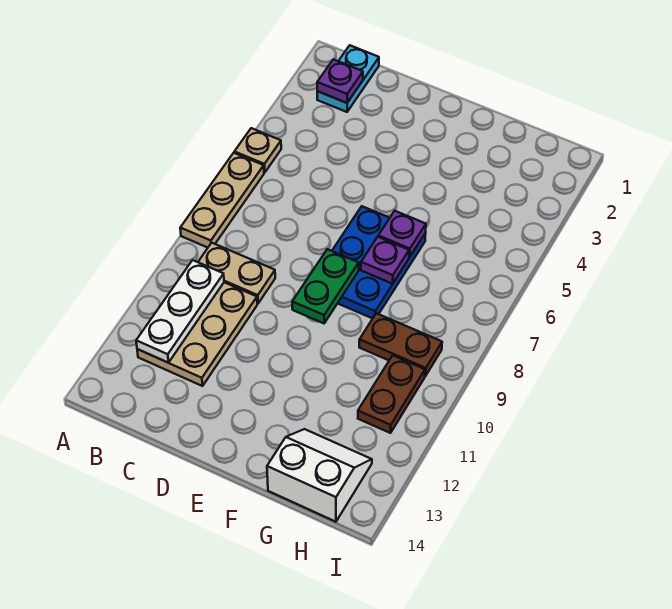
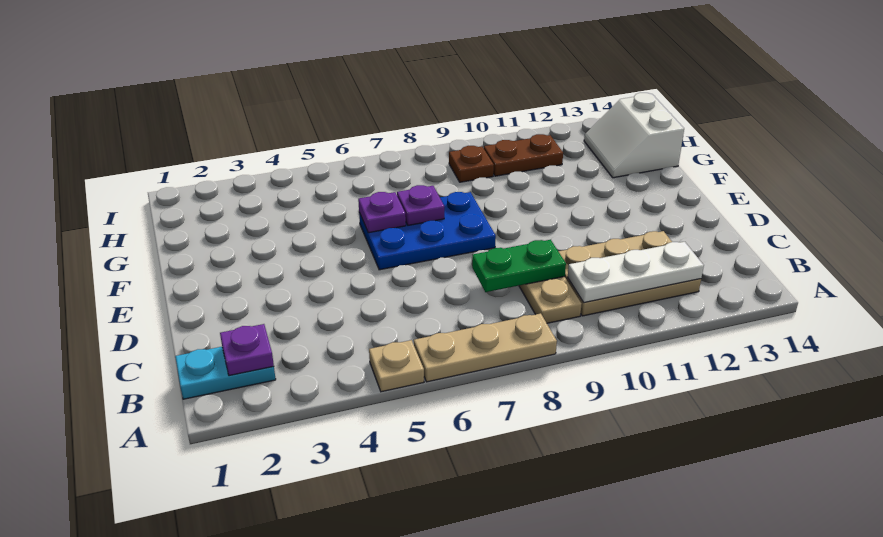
green plate E8:E9 level 2 -> green plate C8:C9 level 2
brown plate G9:H9 level 1 -> brown plate H9 level 1

